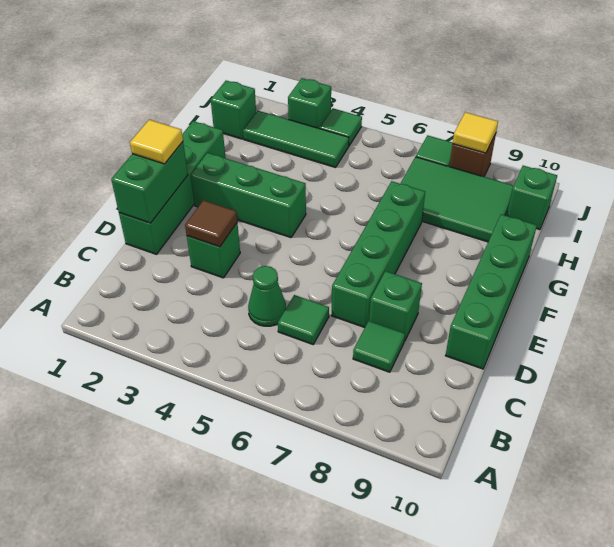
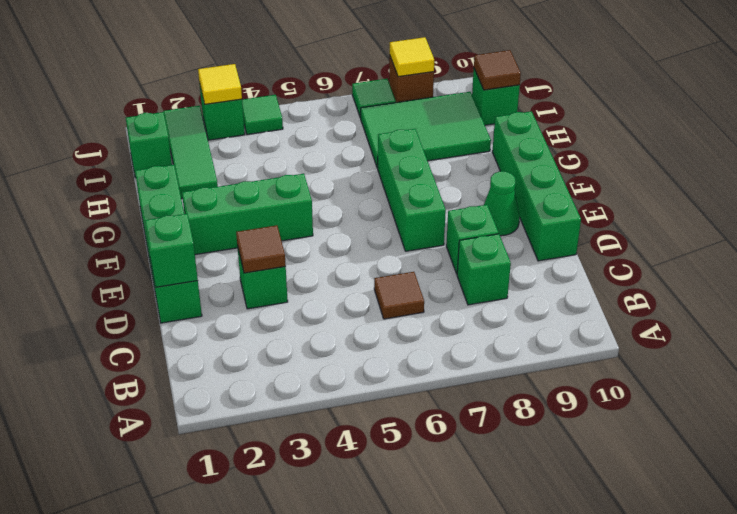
green cone C5 level 1 -> green cone E9 level 1
green tile C6 level 1 -> brown tile C6 level 1
green tile C8 level 1 -> green brick C8 level 1
green brick D1:E1 level 2 -> green brick D1 level 2
green brick D7:G7 level 1 -> green brick E7:G7 level 1
yellow tile E1 level 3 -> yellow tile J3 level 2
green tile I2:I4 level 1 -> green tile H2:J2 level 1
none -> brown tile I10 level 2

